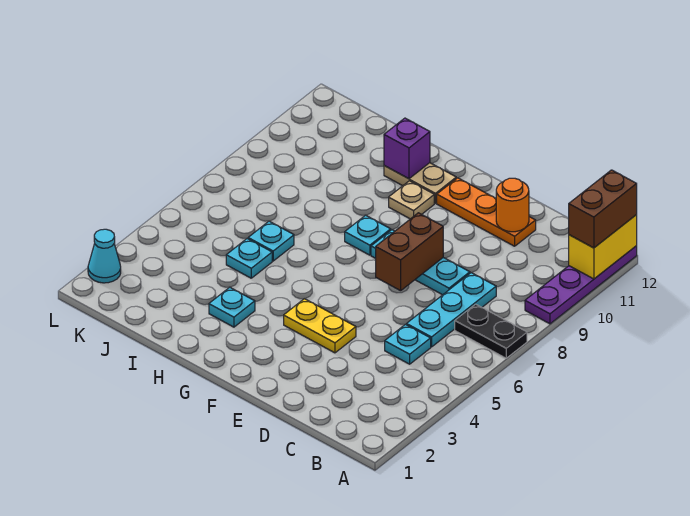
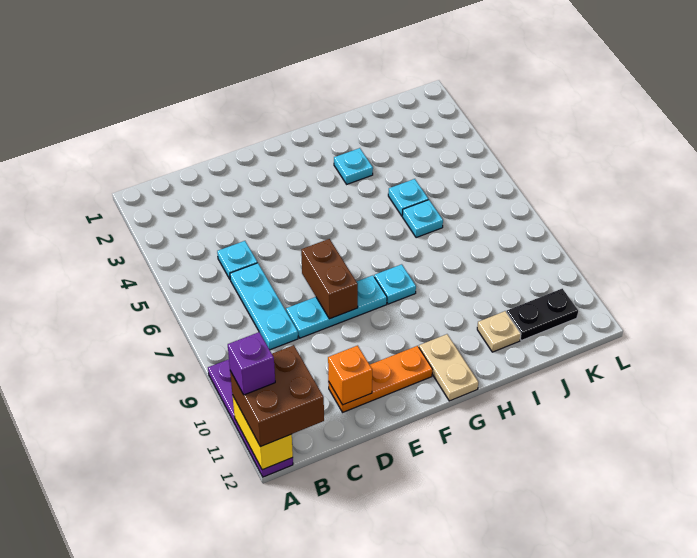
black plate A7:B7 level 1 -> black plate J11:K11 level 1
brown brick A11:A12 level 3 -> brown brick A11:B12 level 3
orange round brick D11 level 2 -> orange brick D11 level 2
yellow plate E4:F4 level 1 -> none
tan plate G10 level 1 -> tan plate I11 level 1
tan plate G11:H11 level 1 -> tan plate G11:G12 level 1
purple brick H11 level 2 -> purple brick A11 level 4
cyan cone L2 level 1 -> none

